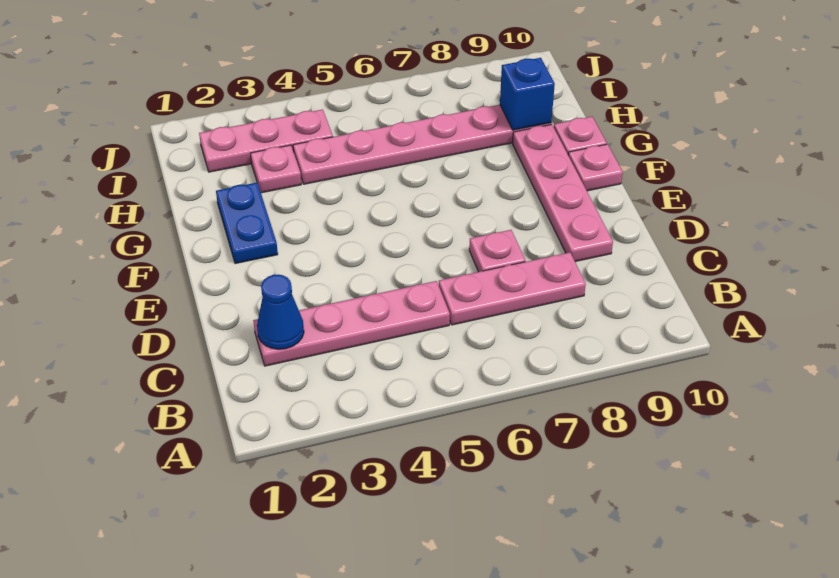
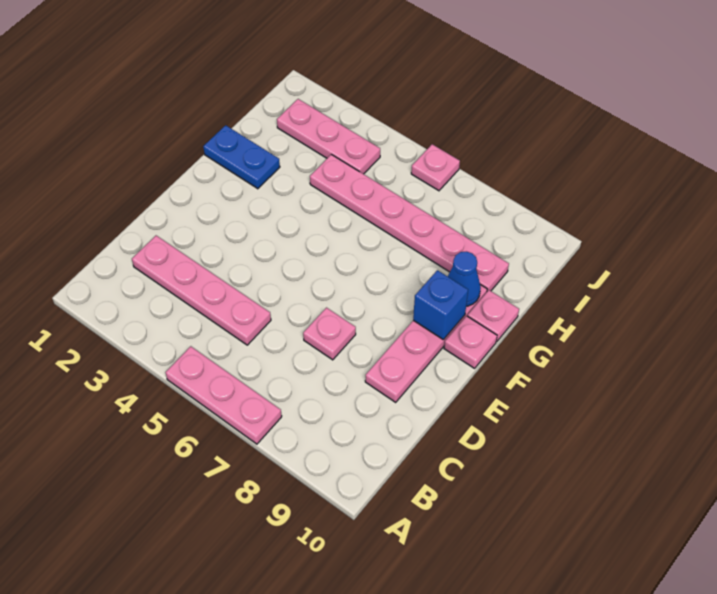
blue cone C2 level 2 -> blue cone G9 level 2
pink plate C6:C8 level 1 -> pink plate A5:A7 level 1
blue plate F2:G2 level 1 -> blue plate G1:G2 level 1
pink plate H3 level 1 -> pink plate J6 level 1
blue brick H9 level 2 -> blue brick F9 level 2

